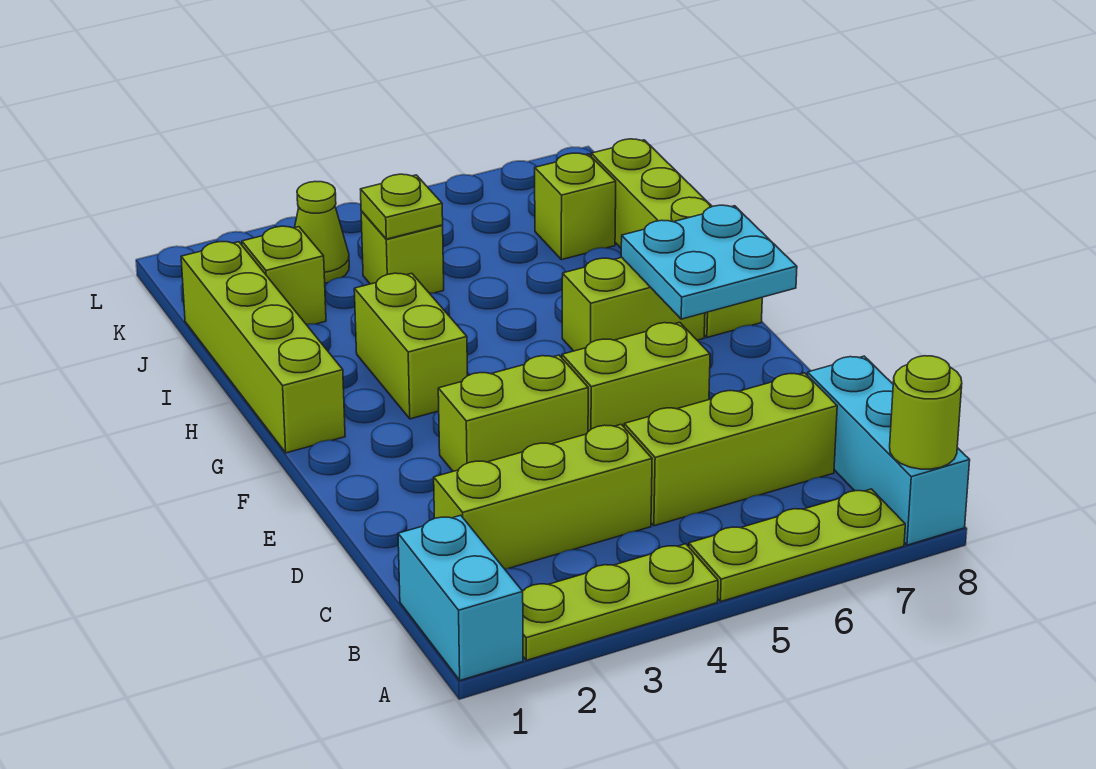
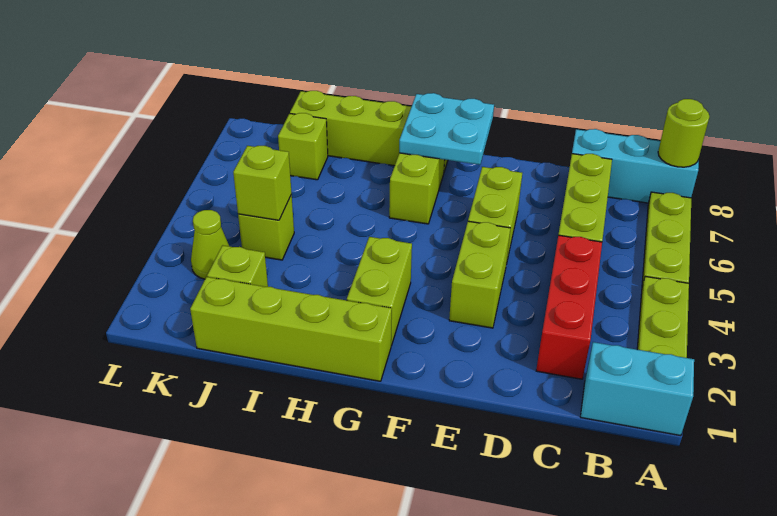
lime brick C2:C4 level 1 -> red brick C2:C4 level 1
lime brick G3:H3 level 1 -> lime brick G2:G3 level 1
lime plate J4 level 2 -> lime brick J4 level 2

